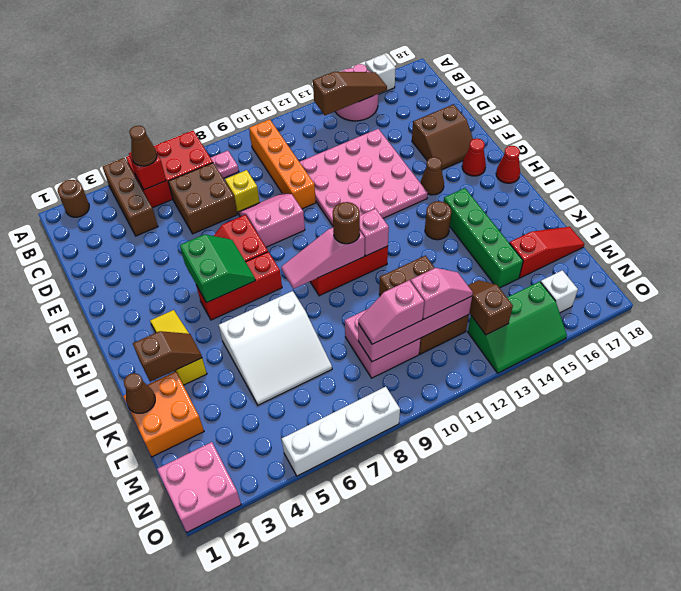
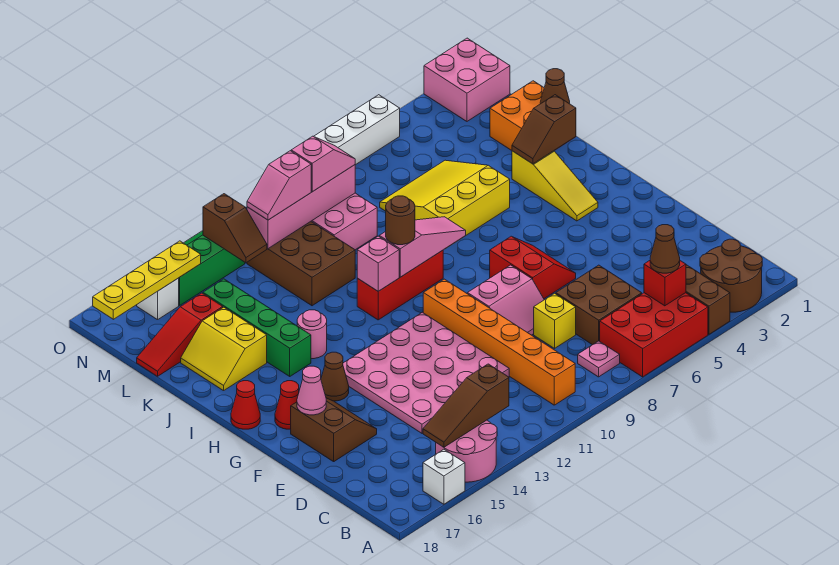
brown round brick A2 level 1 -> brown round brick A2:B3 level 1
orange brick B10:E10 level 1 -> orange brick B10:G10 level 1
brown slope E16:F17 level 1 top E -> brown slope E16:F17 level 1 top 17
none -> pink cone F17 level 2
green slope G5:H6 level 2 top 5 -> none
red brick H5:H7 level 1 -> none
brown round brick I14 level 1 -> pink round brick I14 level 1
white slope J5:L7 level 1 top J -> yellow slope J5:L7 level 1 top J
none -> yellow slope J16:K17 level 1 top 16
none -> yellow plate N15:N18 level 2

